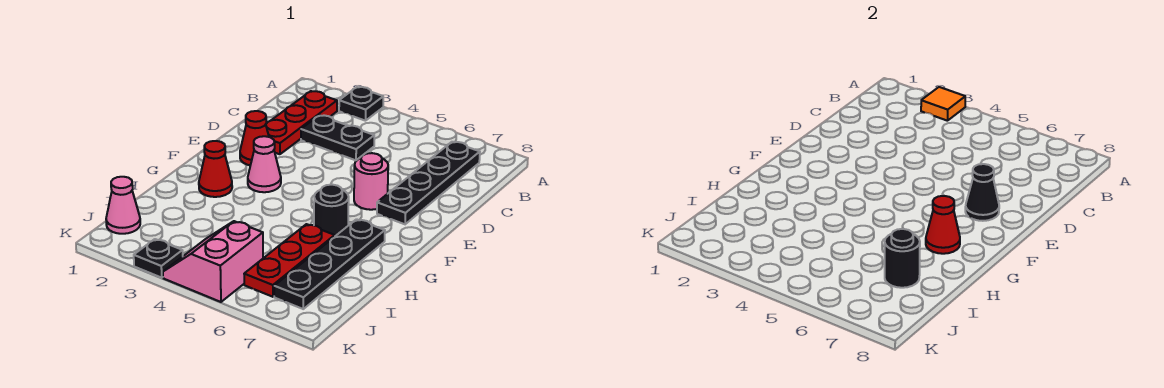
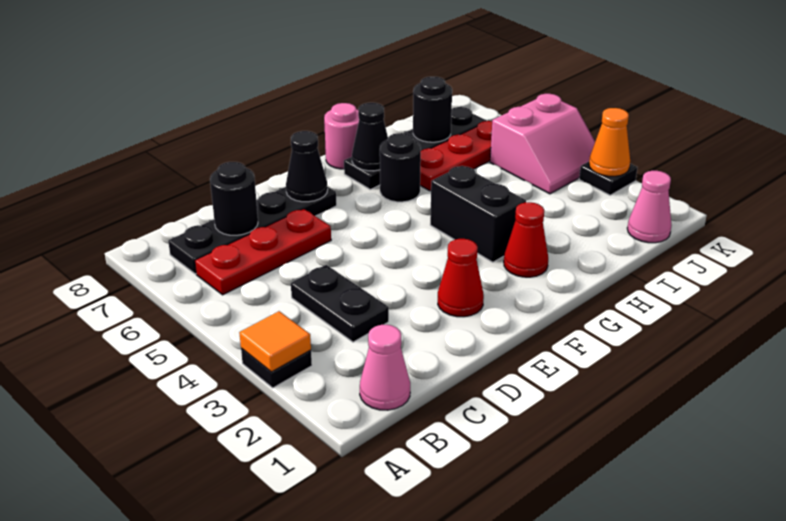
red plate B2:D2 level 1 -> red plate B6:D6 level 1
none -> black round brick C7 level 2
pink round brick E6 level 1 -> pink round brick G8 level 1
pink cone F3 level 1 -> pink cone B1 level 1
none -> black brick G3:G4 level 1
red cone G7 level 2 -> black cone G7 level 2
none -> orange cone K3 level 2

